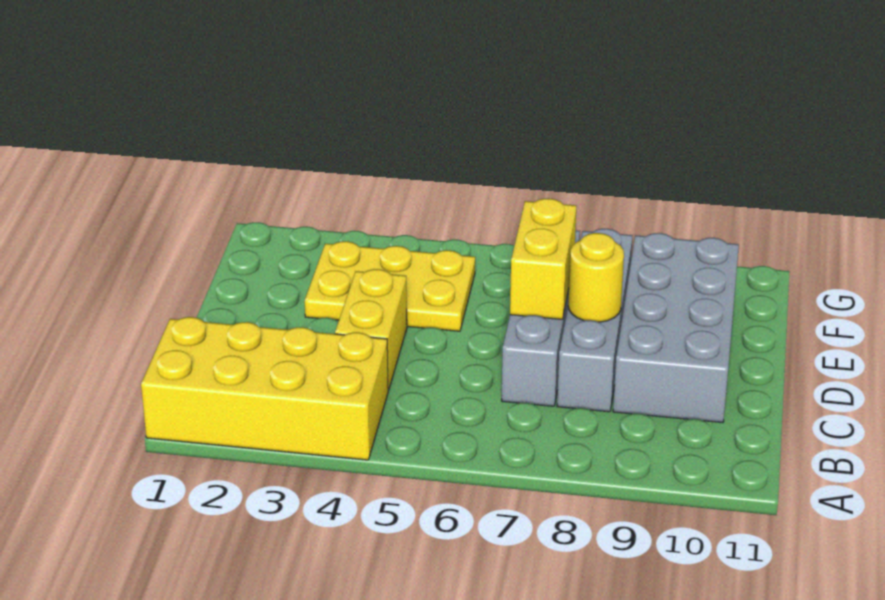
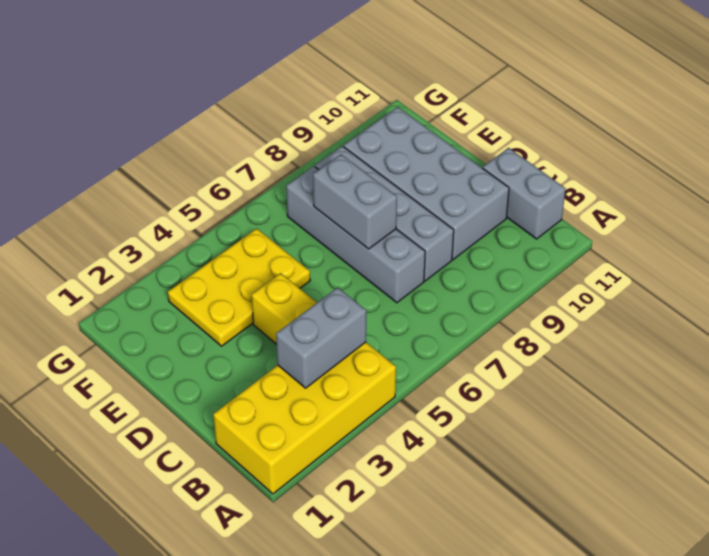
none -> grey brick B3:B4 level 2
none -> grey brick B11:C11 level 1
yellow brick D7:E7 level 2 -> grey brick D7:E7 level 2
yellow round brick D8 level 2 -> none

